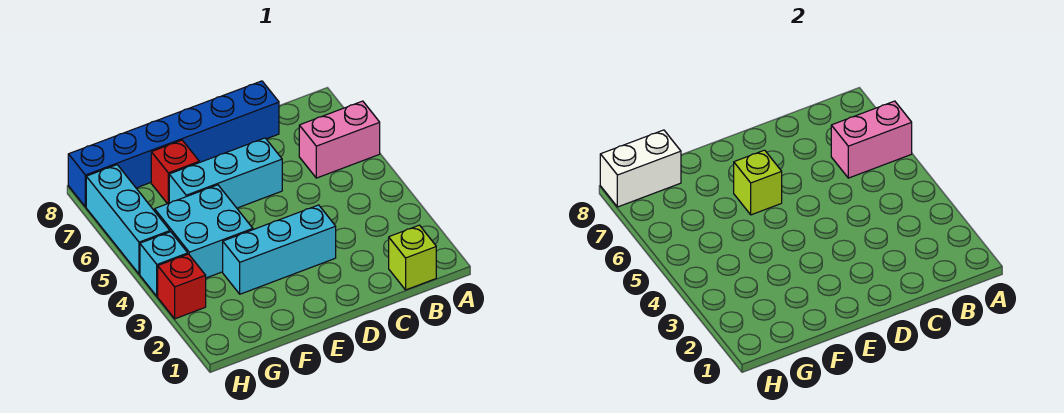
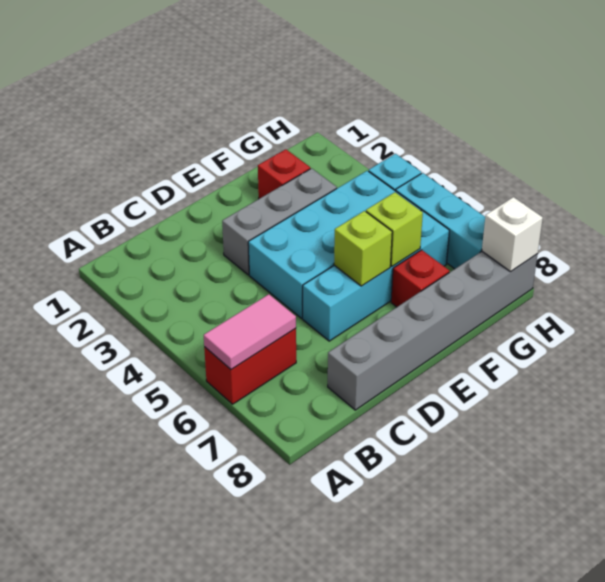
pink brick A6:B6 level 1 -> red brick A6:B6 level 1
pink brick A6:B6 level 2 -> pink tile A6:B6 level 2
lime brick B1 level 1 -> lime brick F6 level 2
blue brick C8:H8 level 1 -> grey brick C8:H8 level 1
cyan brick D3:F3 level 1 -> grey brick D3:F3 level 1
cyan brick D6:F6 level 1 -> cyan brick D6:G6 level 1
cyan brick F4:G5 level 1 -> cyan brick D4:G5 level 1
white brick G8:H8 level 2 -> white brick H8 level 2
red brick H3 level 1 -> red brick F2 level 1

